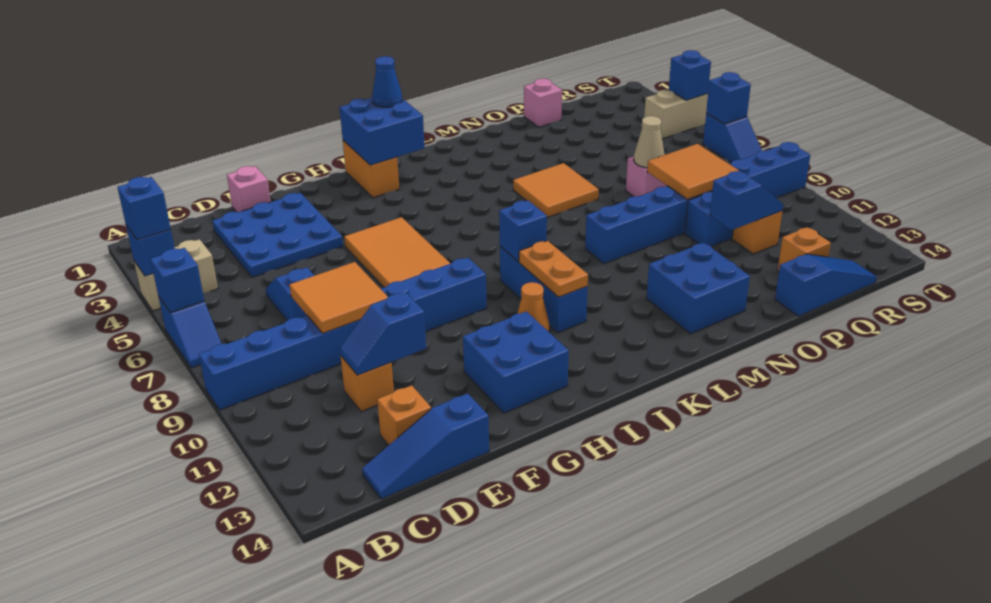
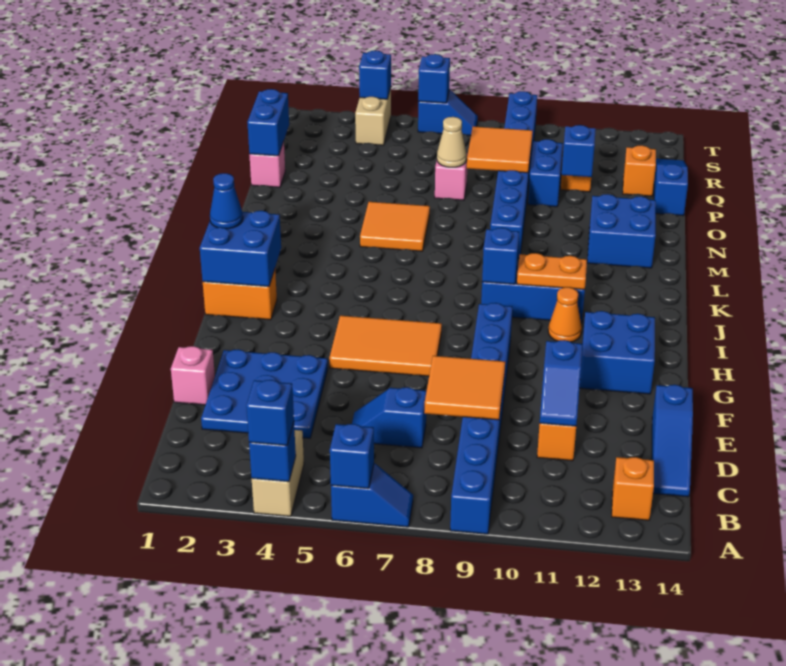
orange brick D13 level 1 -> orange brick B13 level 1
none -> blue brick P1:Q1 level 2

